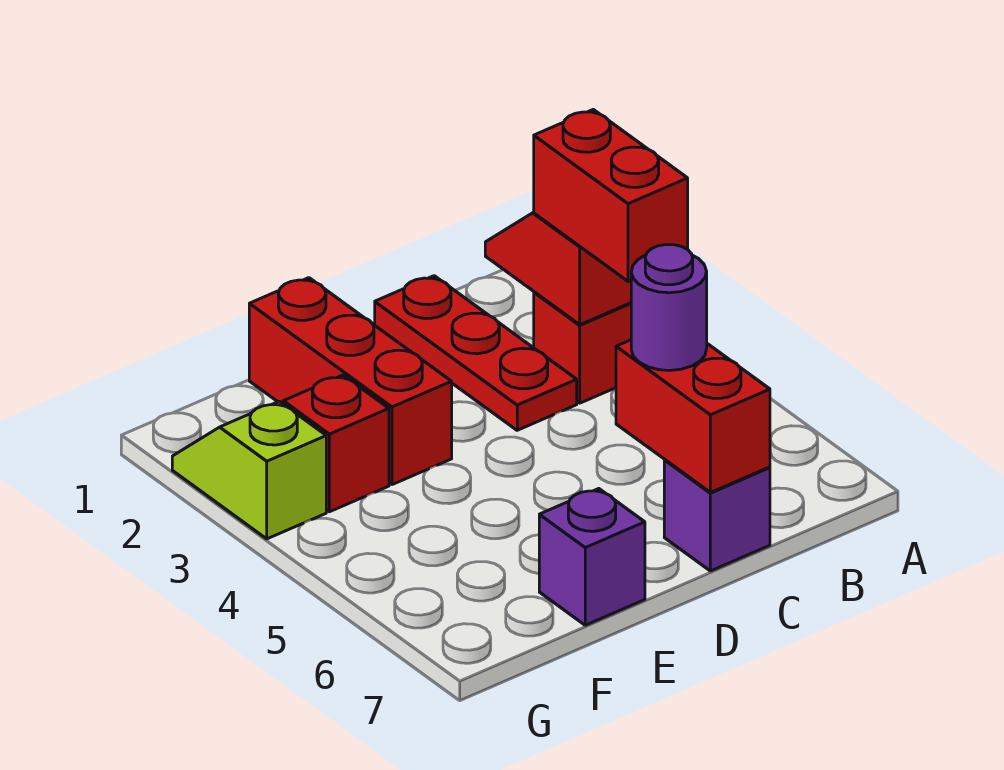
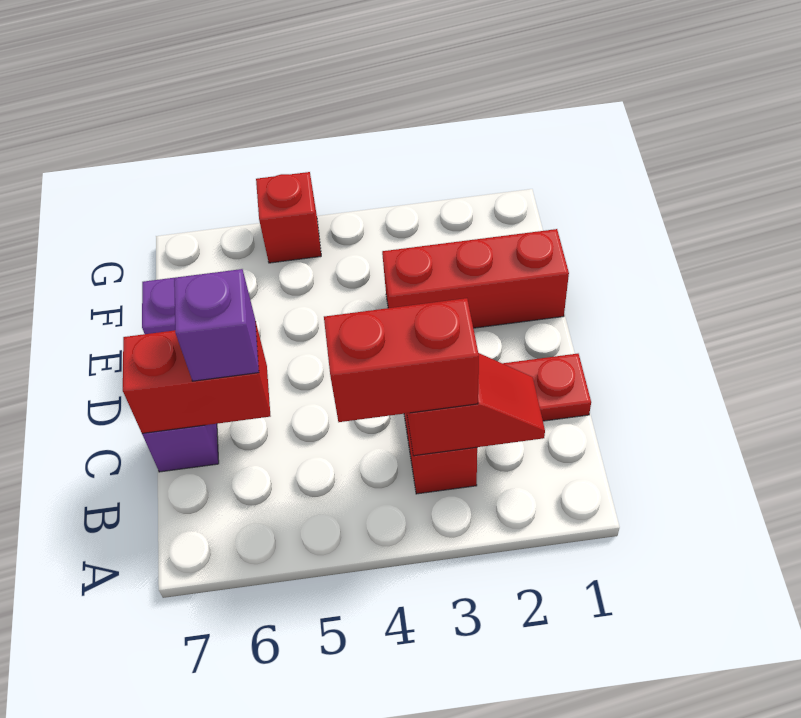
purple round brick C6 level 3 -> purple brick C6 level 3
red brick F3 level 1 -> red brick G5 level 1
lime slope G2:G3 level 1 top 3 -> none

